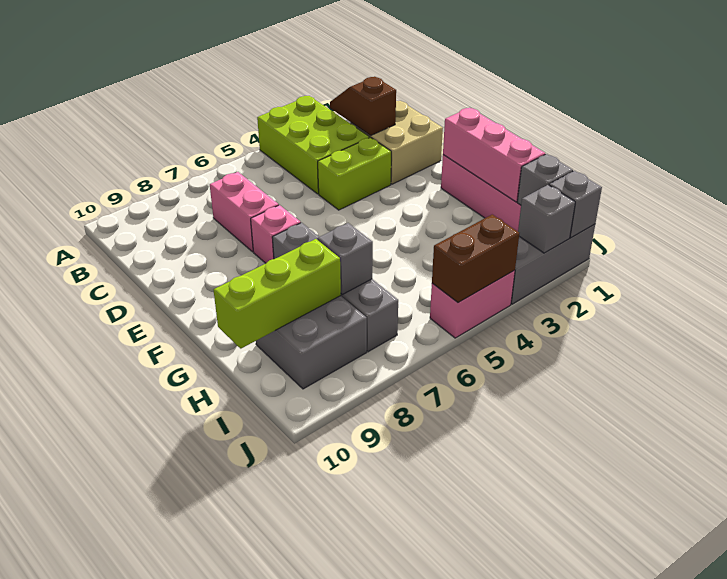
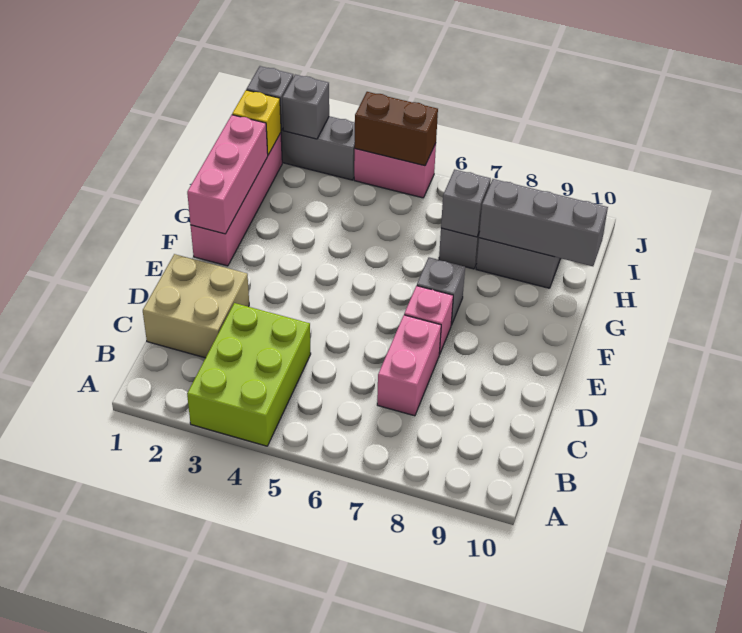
brown slope B2:C2 level 2 top C -> none
lime brick D3:D4 level 1 -> none
lime brick H8:H10 level 2 -> grey brick H8:H10 level 2
grey brick I1 level 2 -> yellow brick I1 level 2

